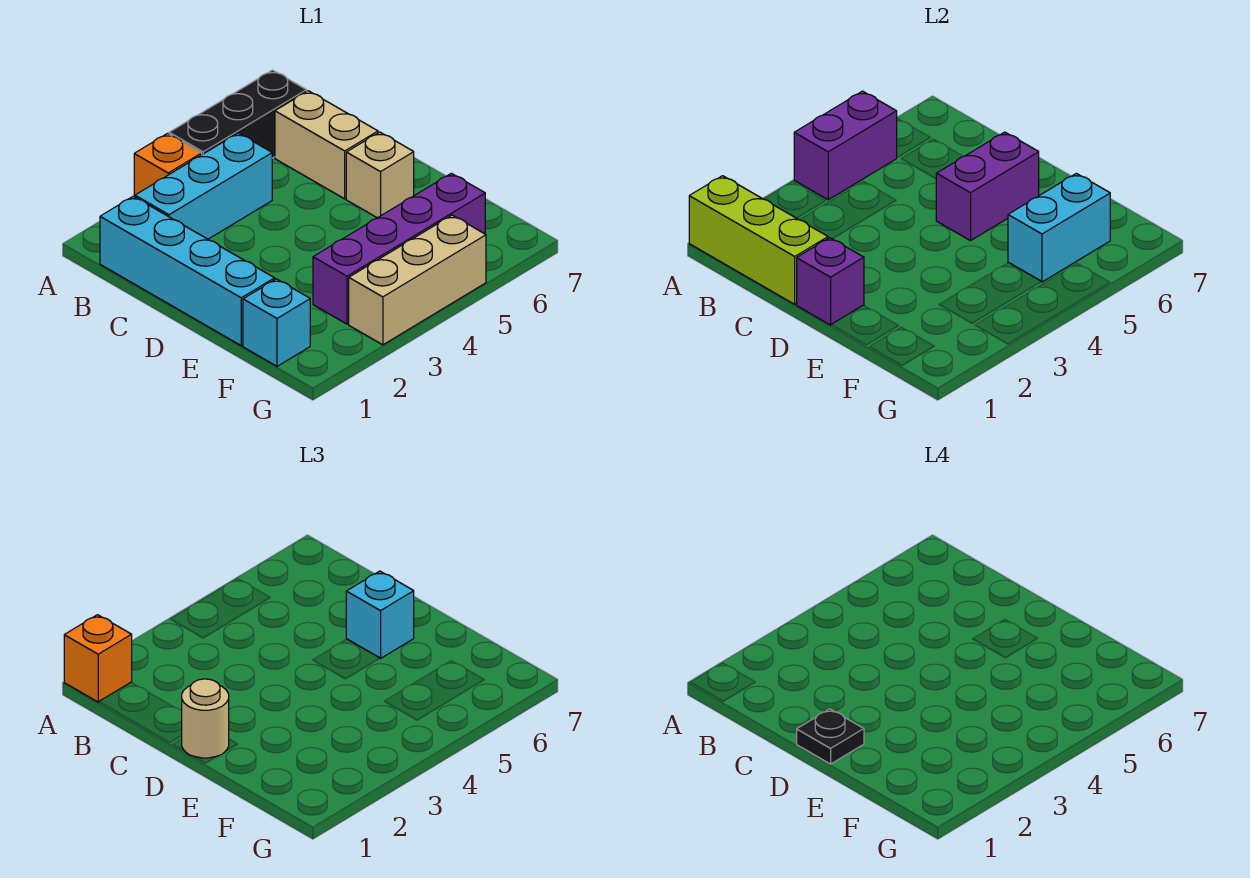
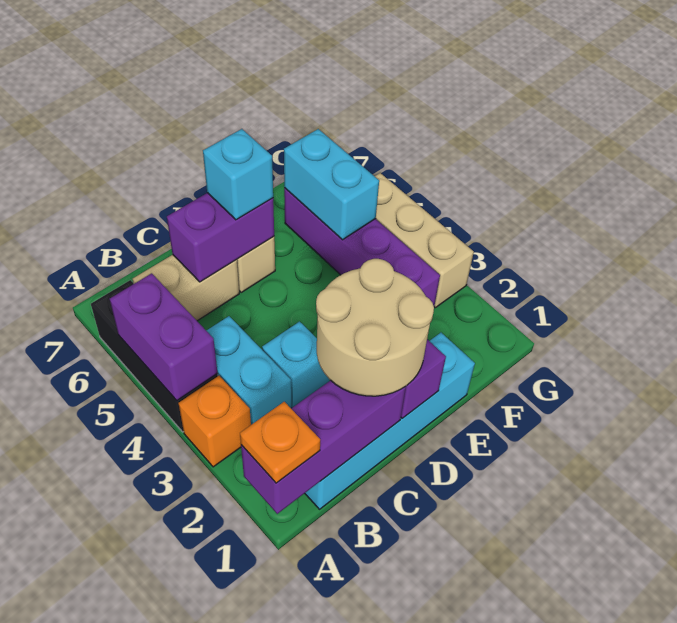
lime brick A1:C1 level 2 -> purple brick A1:C1 level 2
orange brick A1 level 3 -> orange plate A1 level 3
cyan brick B2:B4 level 1 -> cyan brick B3:B4 level 1
tan round brick D1 level 3 -> tan round brick C1:D2 level 3
black plate D1 level 4 -> none
purple brick D5:D6 level 2 -> purple brick C6:D6 level 2
cyan brick F1 level 1 -> cyan brick C3 level 1

